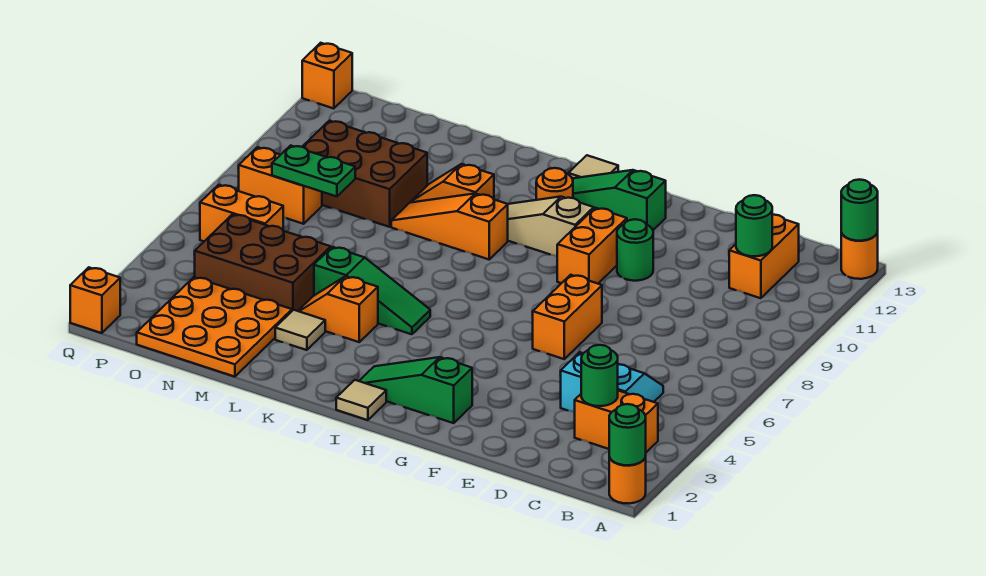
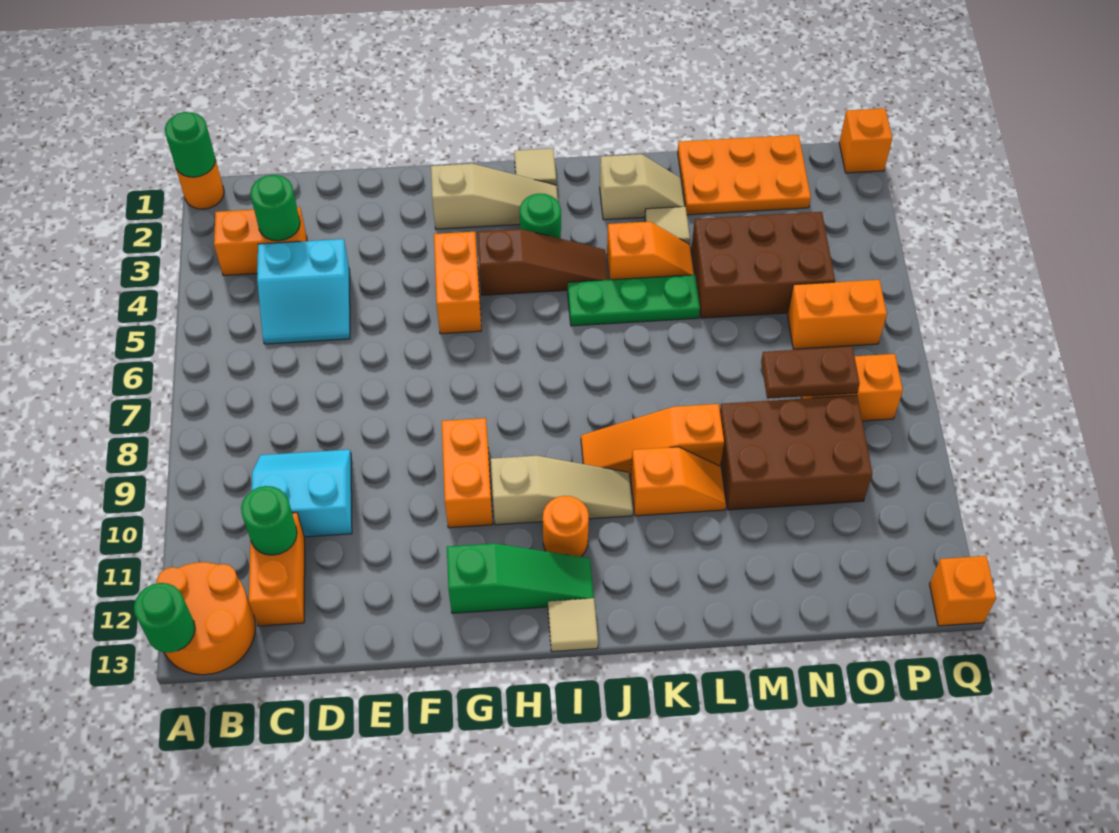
orange round brick A13 level 1 -> orange round brick A12:B13 level 1
none -> cyan slope C9:D10 level 1 top 10
orange brick F6:F7 level 1 -> orange brick G4:G5 level 1
green round brick F10 level 1 -> green round brick I3 level 1
green slope G2:I2 level 1 top G -> tan slope G2:I2 level 1 top G
none -> brown slope H4:J4 level 1 top H
green slope J5:L5 level 1 top L -> green plate J5:L5 level 1
orange slope J9:L9 level 1 top J -> orange slope J9:L9 level 1 top L
none -> tan slope K2:L2 level 1 top K
orange plate M1:O3 level 1 -> orange plate M1:O2 level 1
green plate N8:O8 level 2 -> brown plate N8:O8 level 2

